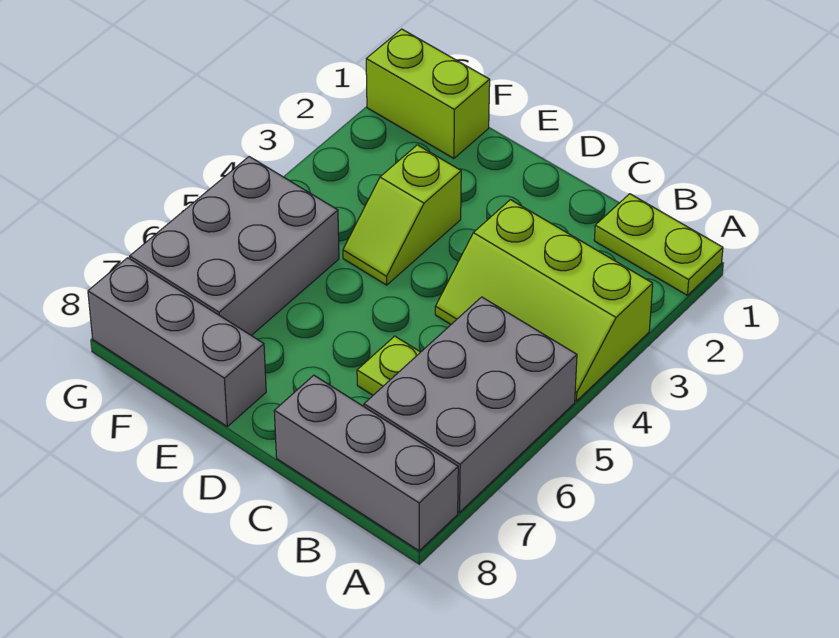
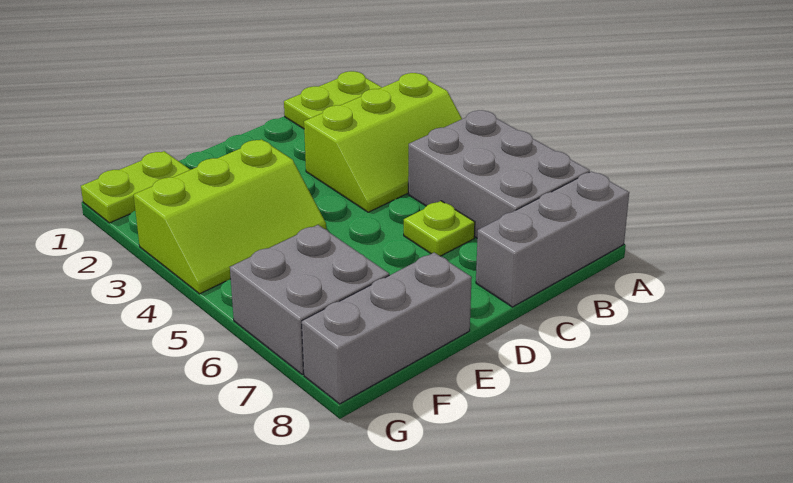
lime slope E3:E4 level 1 top 3 -> lime slope E3:G4 level 1 top 3
lime brick F1:G1 level 1 -> lime plate F1:G1 level 1
grey brick F5:G7 level 1 -> grey brick F6:G7 level 1

